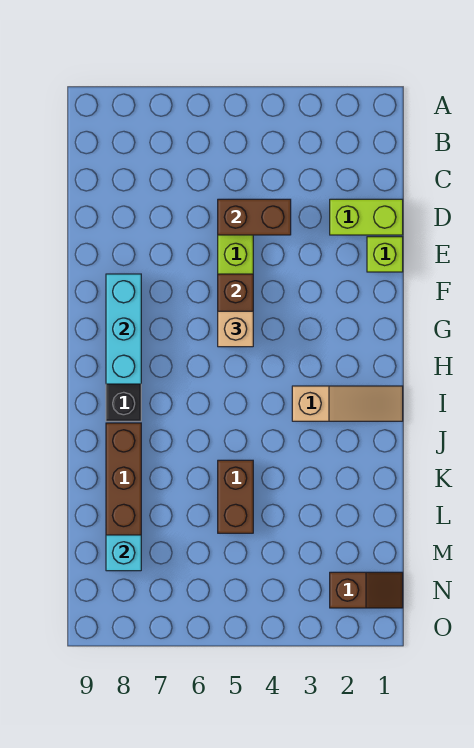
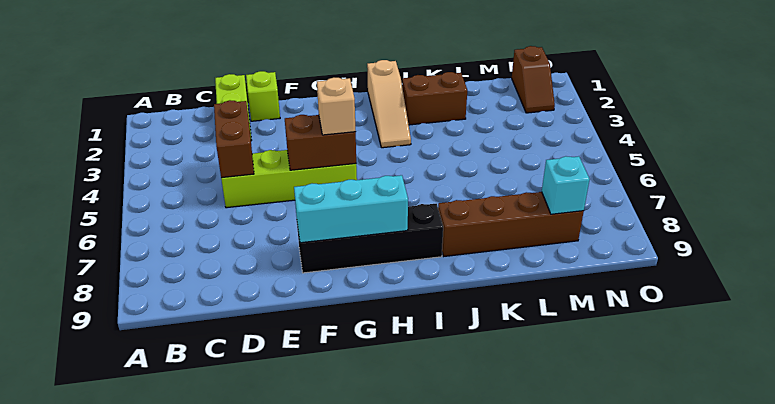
tan slope I1:I3 level 1 top 3 -> tan slope I1:I3 level 1 top 1
brown brick K5:L5 level 1 -> brown brick J2:K2 level 1
brown slope N1:N2 level 1 top 2 -> brown slope N1:N2 level 1 top 1

